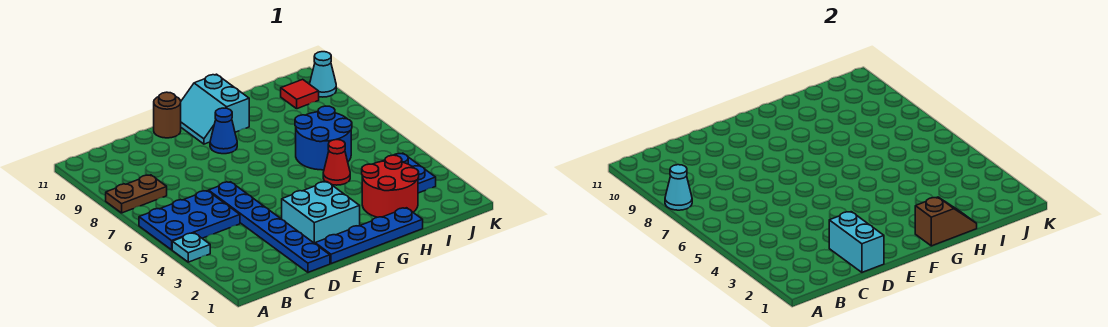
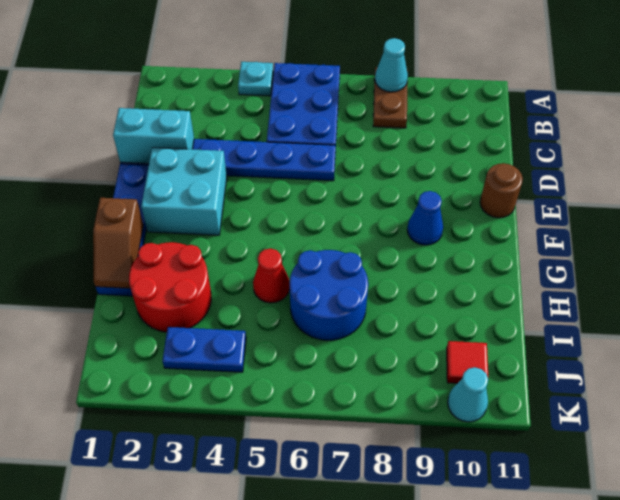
cyan slope F10:G11 level 1 top G -> none

